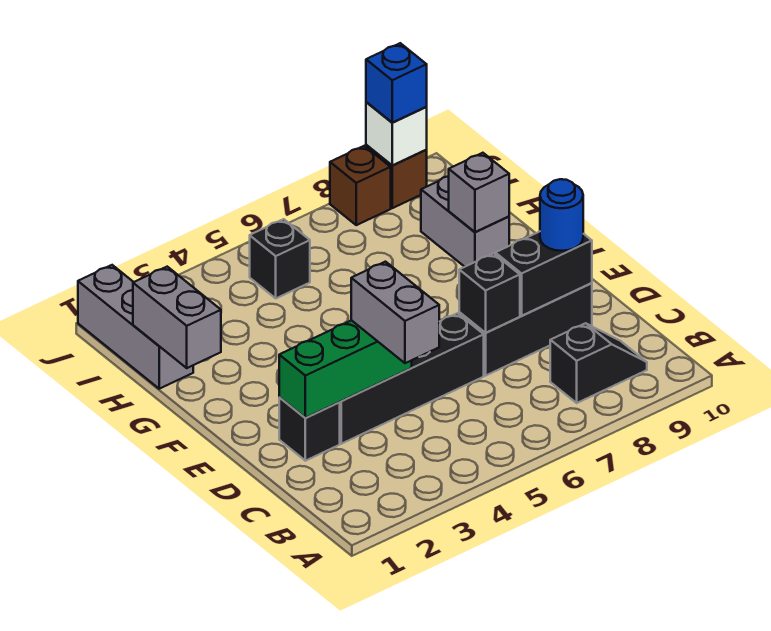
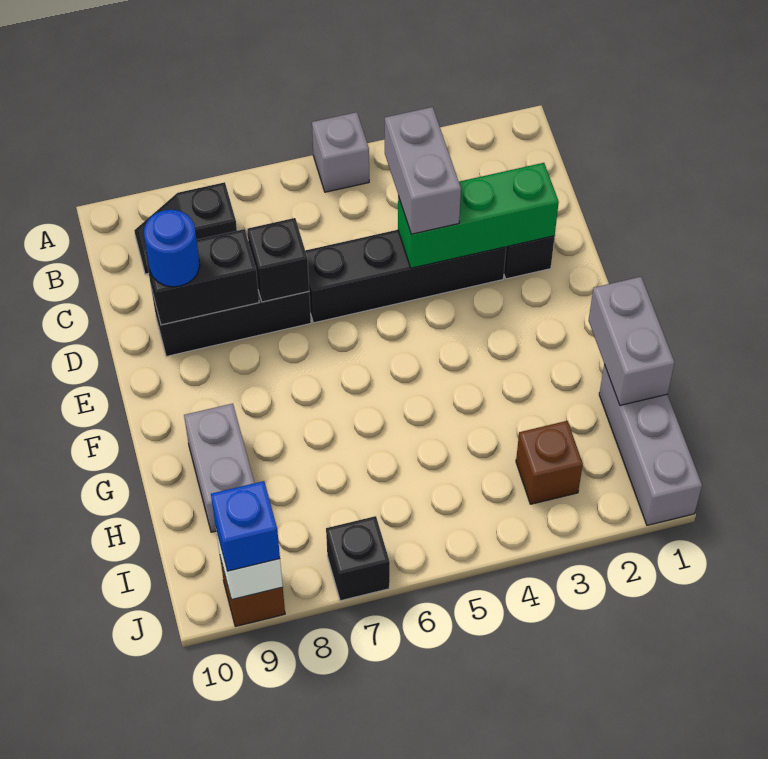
grey brick G9 level 2 -> grey brick A5 level 1
black brick I5 level 1 -> black brick J7 level 1
brown brick J8 level 1 -> brown brick I3 level 1

